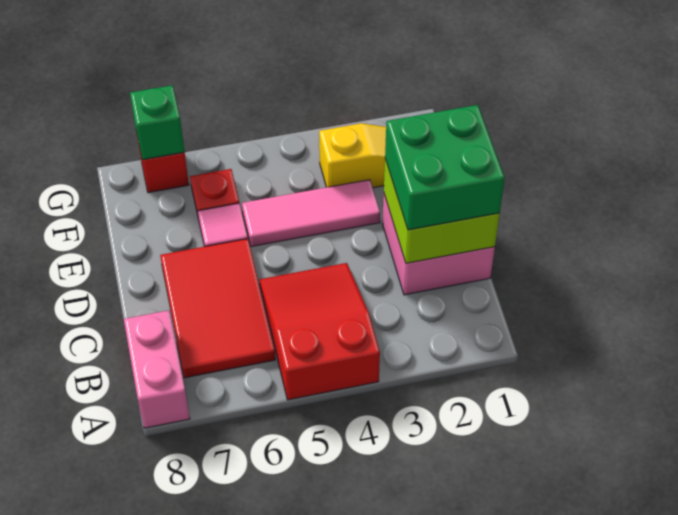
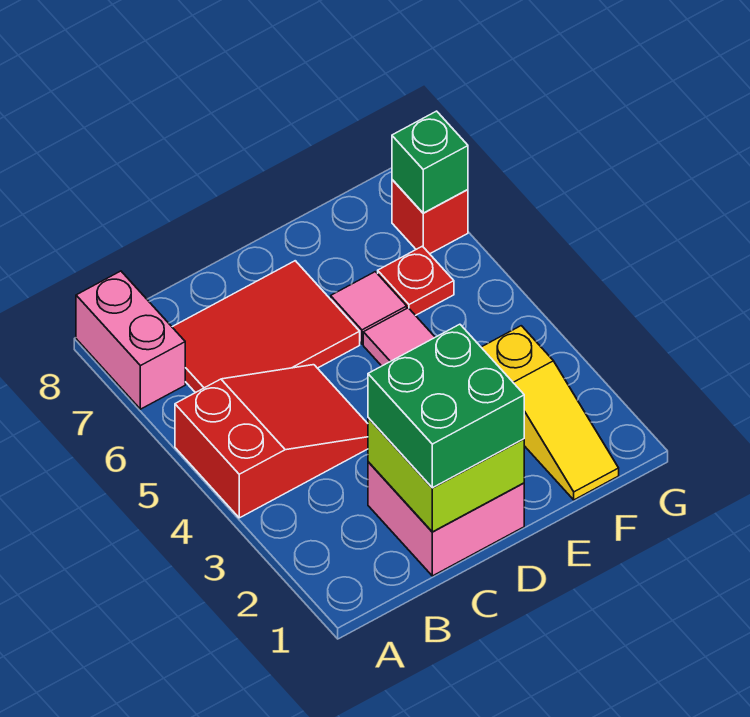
pink brick A8:B8 level 1 -> pink brick A7:A8 level 1

